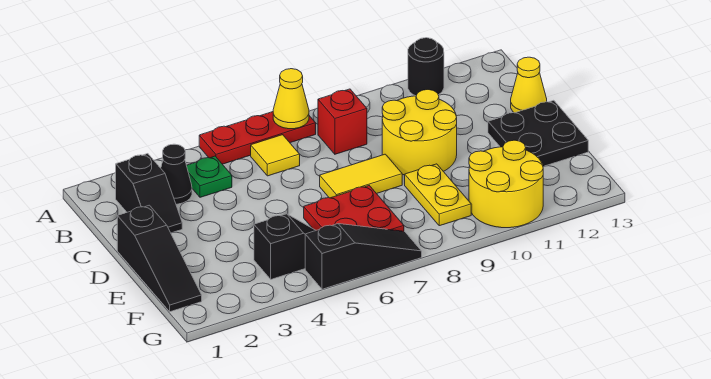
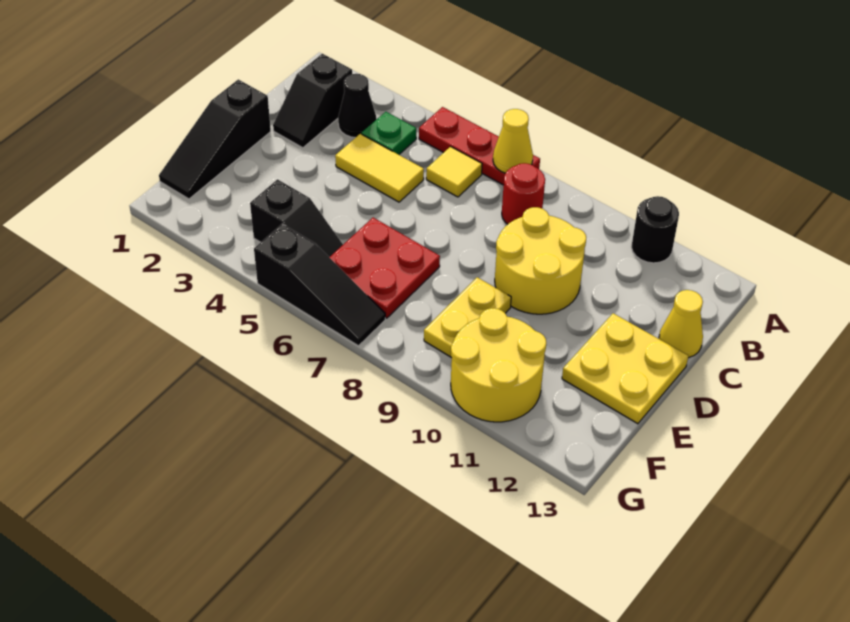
red brick B8 level 1 -> red round brick B8 level 1
yellow tile D7:D8 level 1 -> yellow tile C4:C5 level 1
black plate D12:E13 level 1 -> yellow plate D12:E13 level 1

